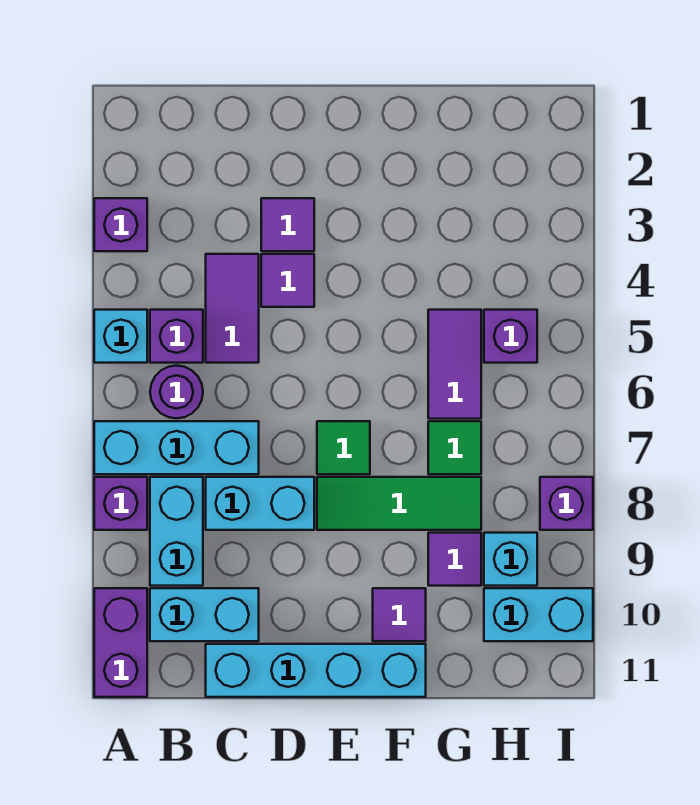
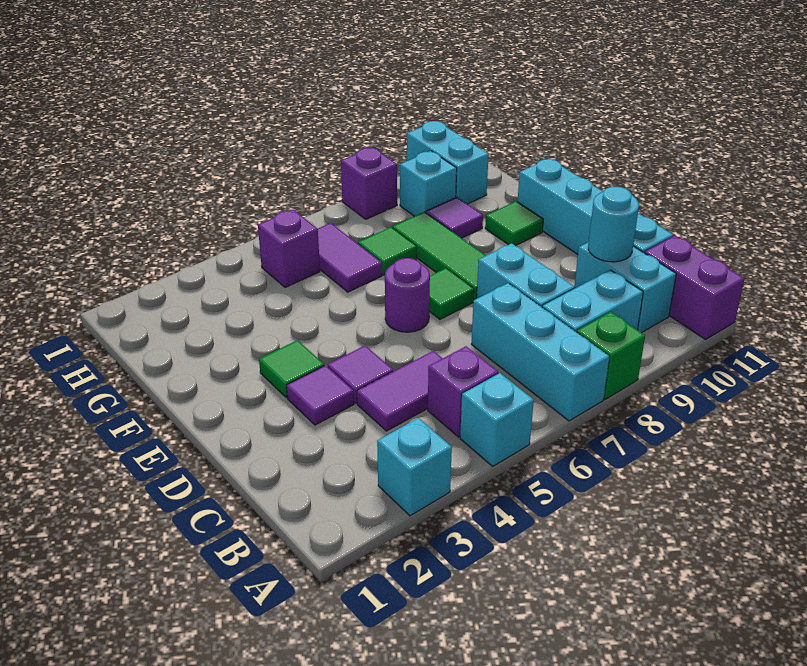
purple brick A3 level 1 -> cyan brick A3 level 1
purple brick A8 level 1 -> green brick A8 level 1
purple brick A10:A11 level 1 -> purple brick A11:B11 level 1
purple round brick B6 level 1 -> purple round brick E6 level 1
none -> cyan round brick C10 level 2
none -> green tile E3 level 1
purple tile F10 level 1 -> green tile F10 level 1
purple tile G5:G6 level 1 -> purple tile G6:H6 level 1

